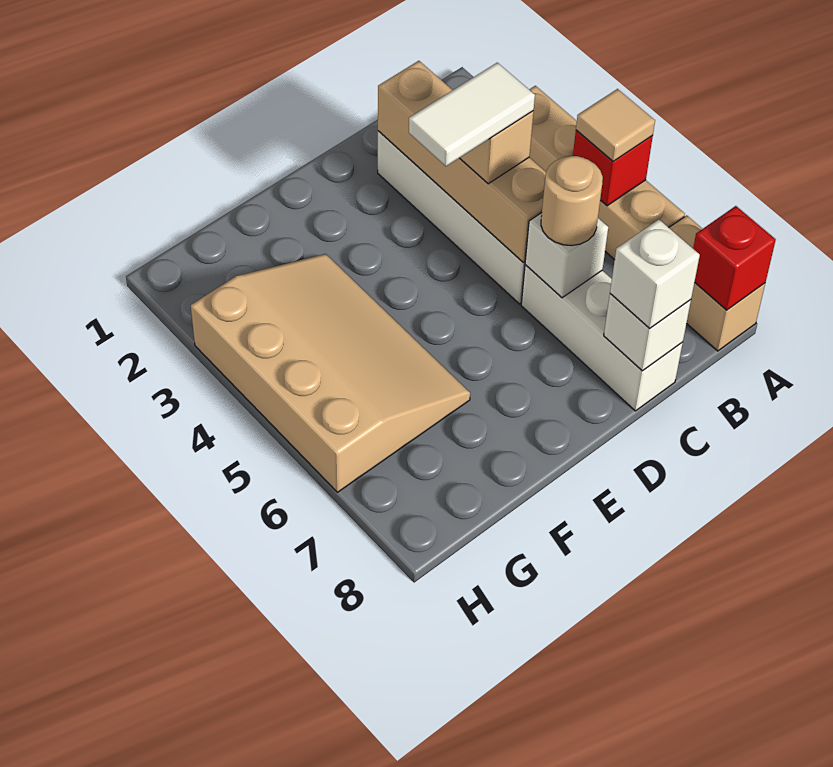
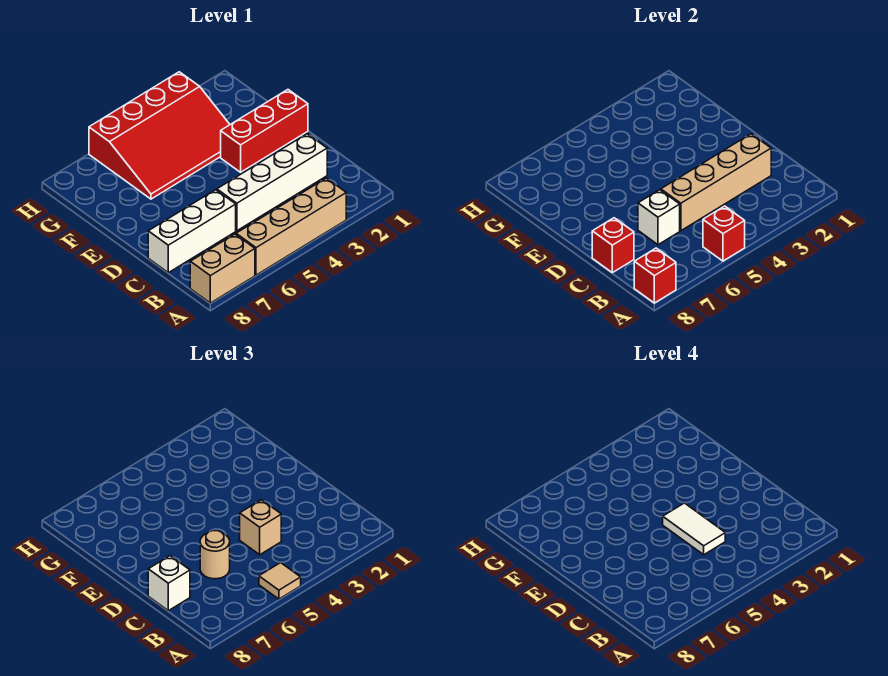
white brick C8 level 2 -> red brick C8 level 2
none -> red brick E1:E3 level 1
tan slope F3:H6 level 1 top H -> red slope F3:H6 level 1 top H

